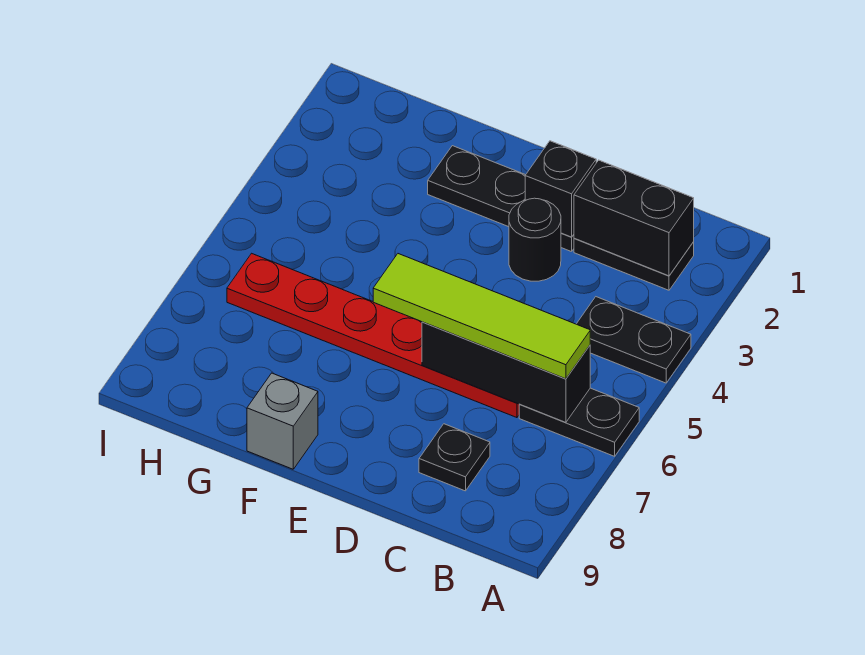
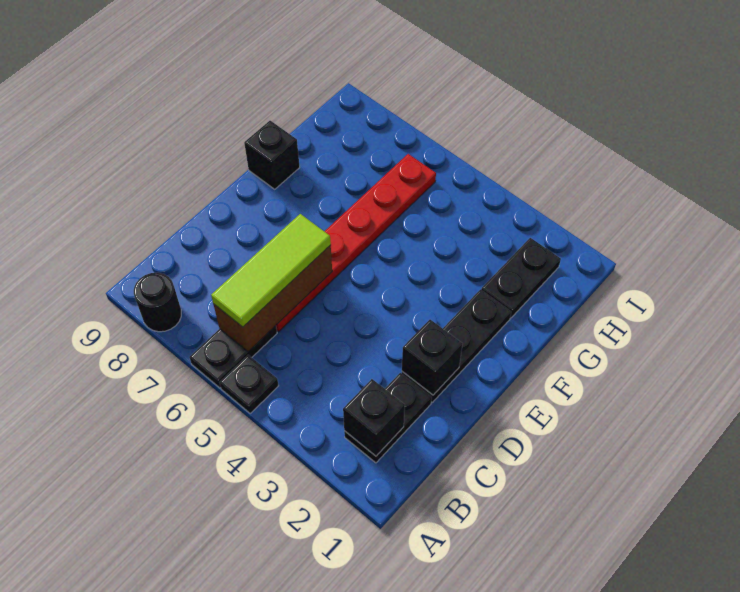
black plate A4:B4 level 1 -> black plate G2:H2 level 1
black brick B2:C2 level 2 -> black brick B2 level 2
black brick B6:D6 level 2 -> brown brick B6:D6 level 2
lime tile B6:E6 level 3 -> lime tile B6:D6 level 3
black plate C8 level 1 -> black plate A5 level 1
black round brick D3 level 1 -> black round brick A8 level 1
grey brick F9 level 1 -> black brick F9 level 1

